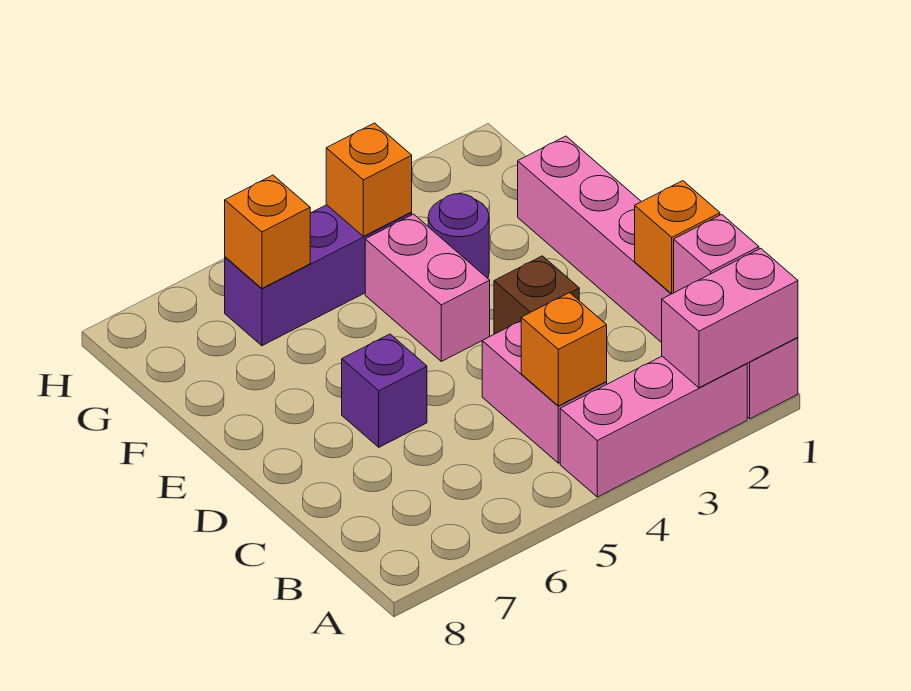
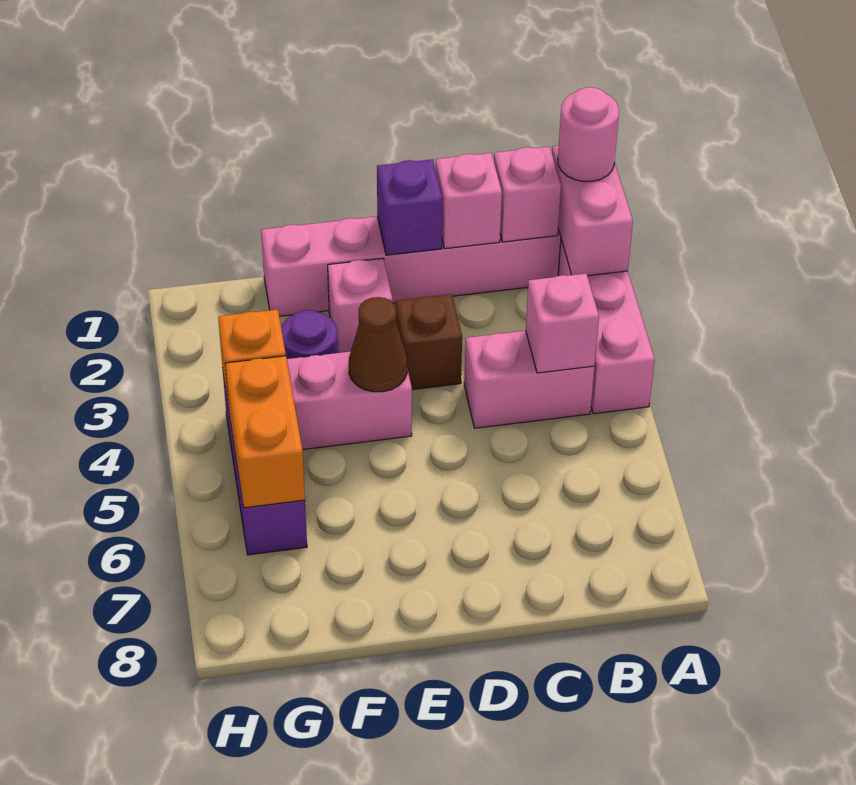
none -> pink round brick A1 level 3
orange brick B4 level 2 -> pink brick B4 level 2
orange brick C1 level 2 -> pink brick C1 level 2
purple brick D6 level 1 -> purple brick D1 level 2
none -> pink brick E2 level 1
none -> brown cone E4 level 2
orange brick G6 level 2 -> orange brick G5:G6 level 2

